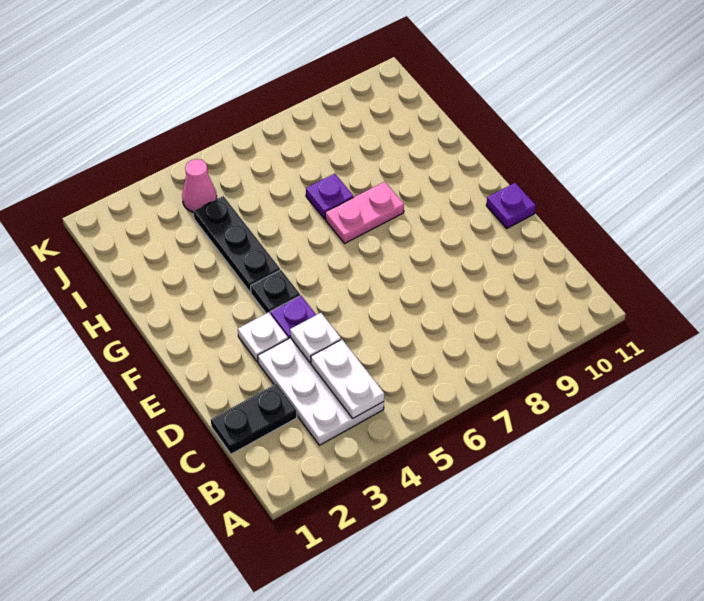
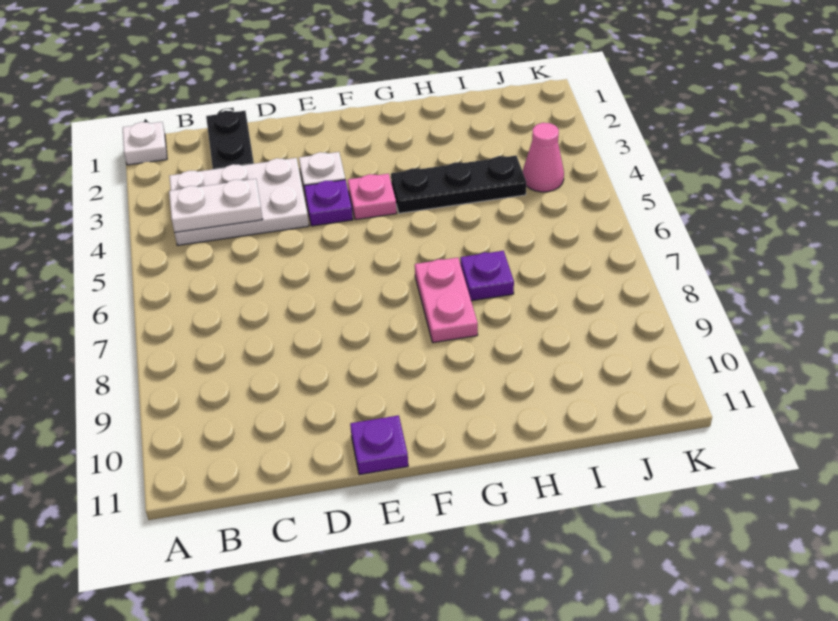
white plate D4 level 2 -> white plate A1 level 1
black plate F4 level 1 -> pink plate F4 level 1

